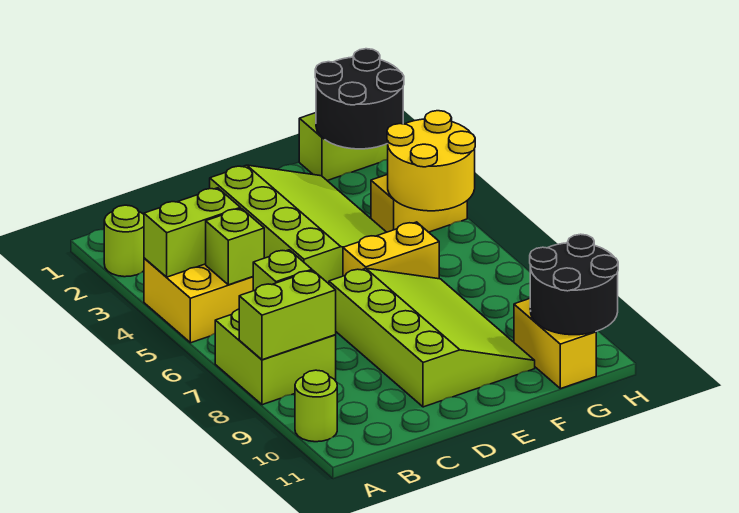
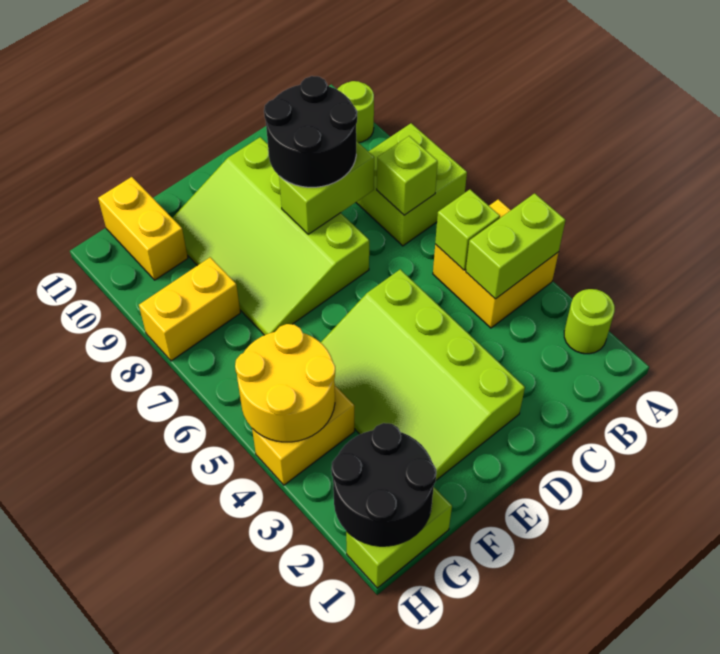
lime brick A8:B8 level 2 -> lime brick C8:D8 level 2
yellow brick E6:F6 level 1 -> yellow brick G8:H8 level 1
black round brick G10:H11 level 2 -> black round brick C8:D9 level 3

